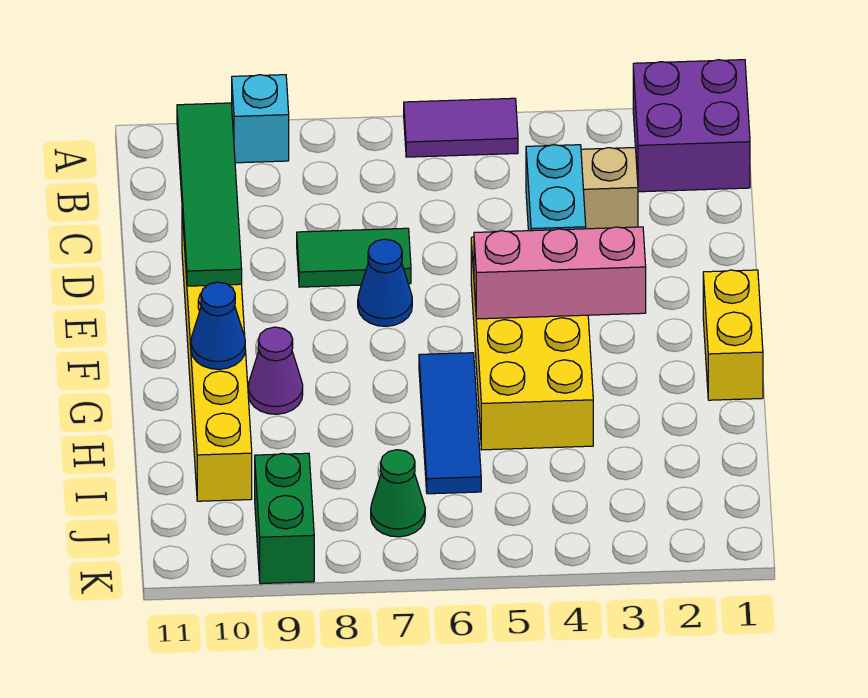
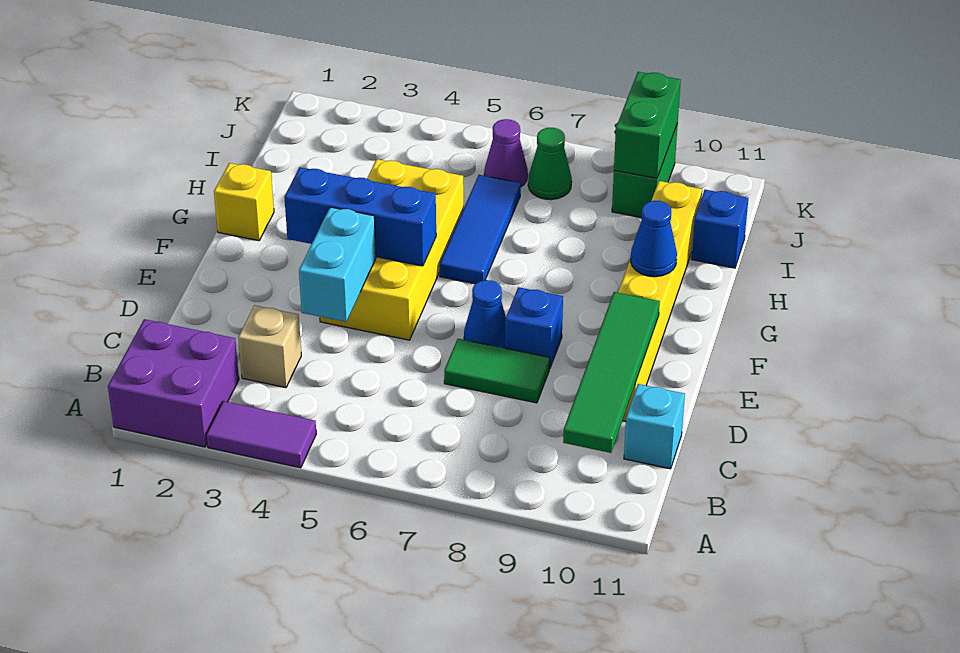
purple tile A5:A6 level 1 -> purple tile A3:A4 level 1
cyan brick A9 level 1 -> cyan brick C11 level 1
none -> blue brick E8 level 1
yellow brick F1:G1 level 1 -> yellow brick G1 level 1
pink brick F3:F5 level 2 -> blue brick F3:F5 level 2
purple cone G9 level 1 -> purple cone J6 level 1
none -> blue brick I11 level 1
none -> green brick J9:K9 level 2

